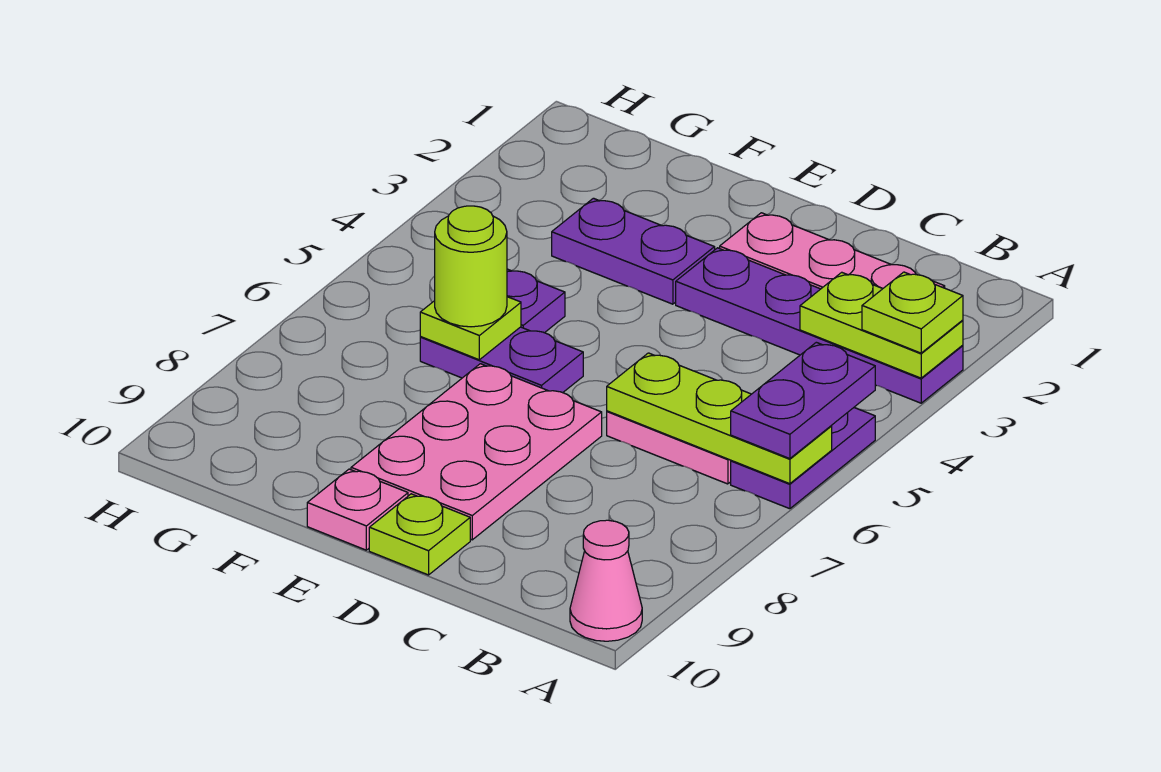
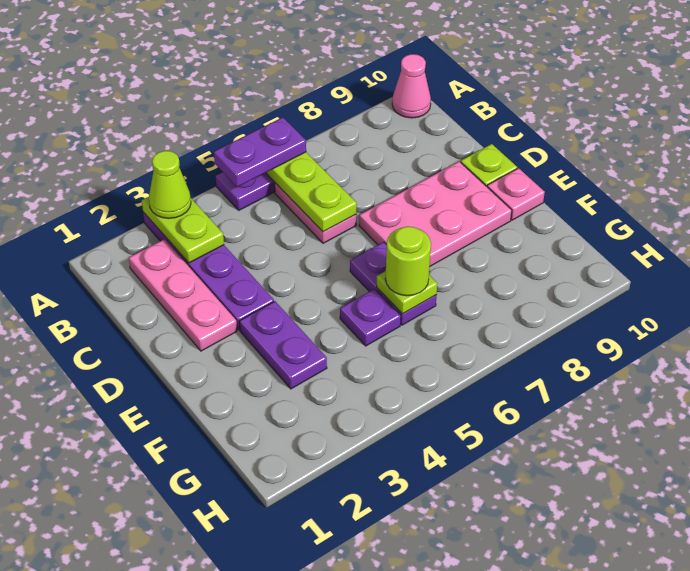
lime plate A3 level 3 -> lime cone A3 level 3

